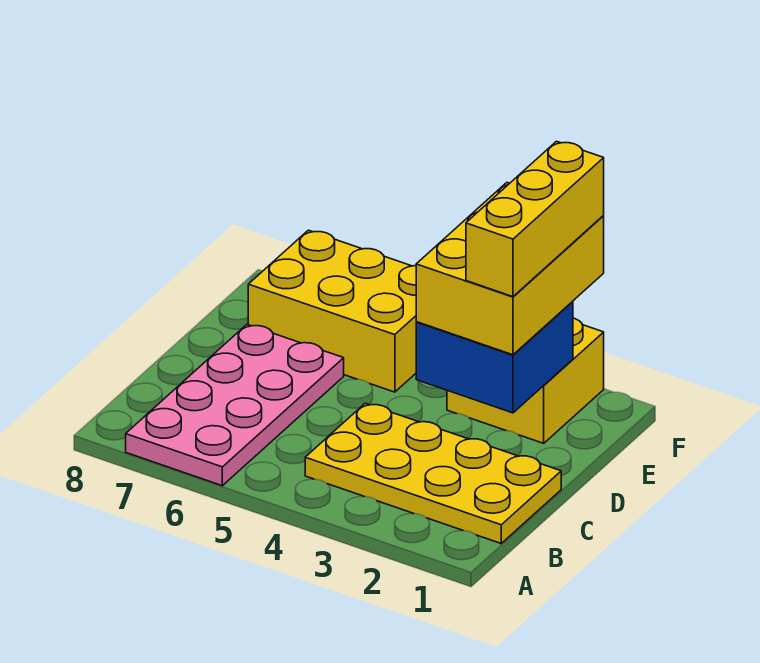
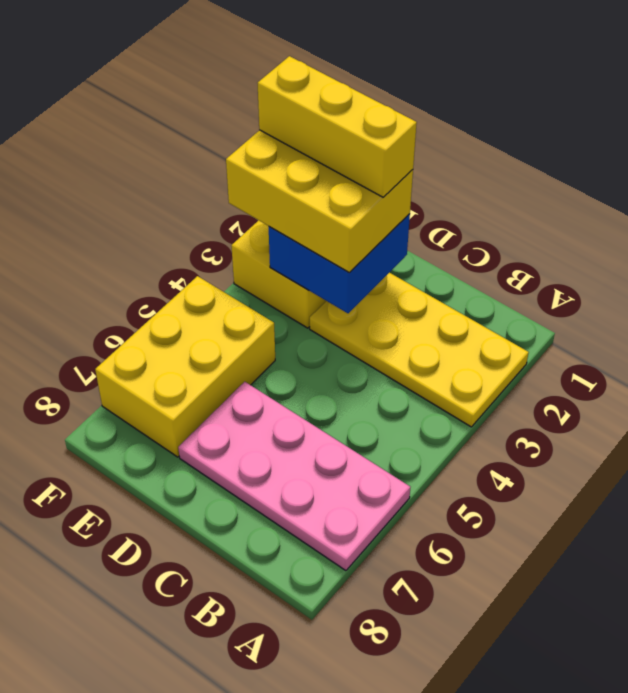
yellow plate B1:C4 level 1 -> yellow plate A2:D3 level 1

